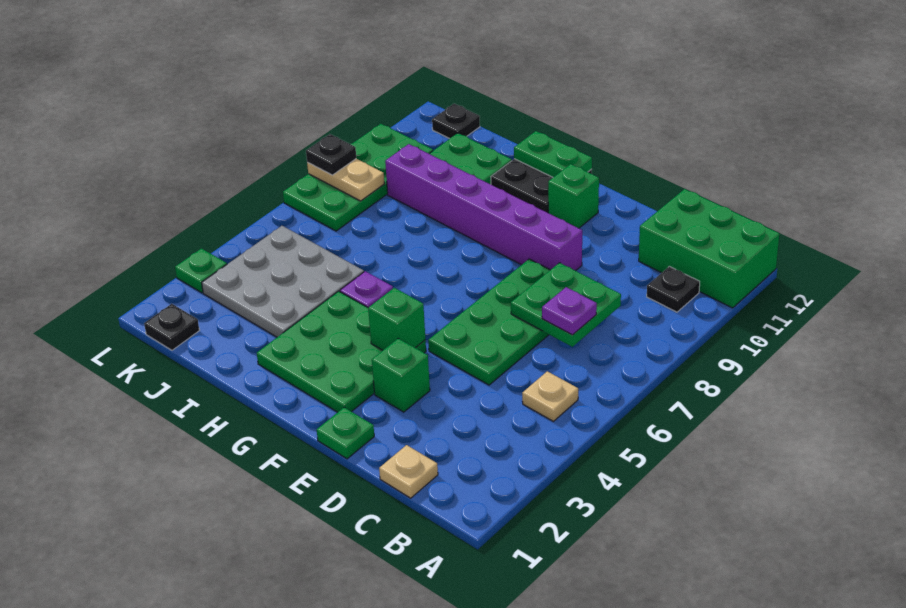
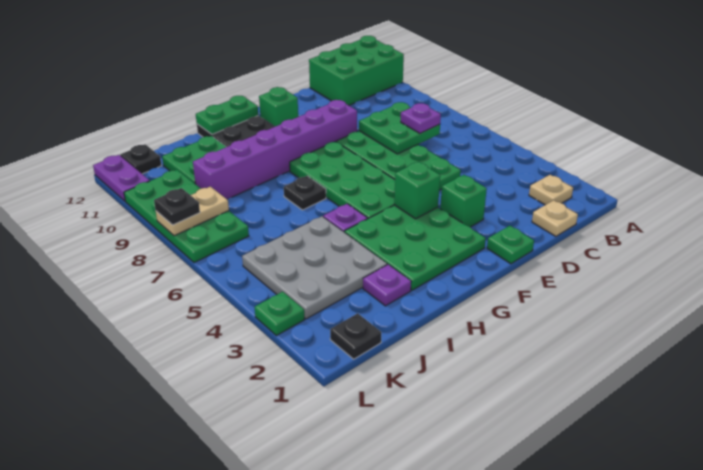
tan plate B5 level 1 -> tan plate B2 level 1
black plate B10 level 1 -> black plate H7 level 1
none -> green plate F5:G8 level 1
none -> purple plate I2 level 1
none -> purple plate L11:L12 level 1

